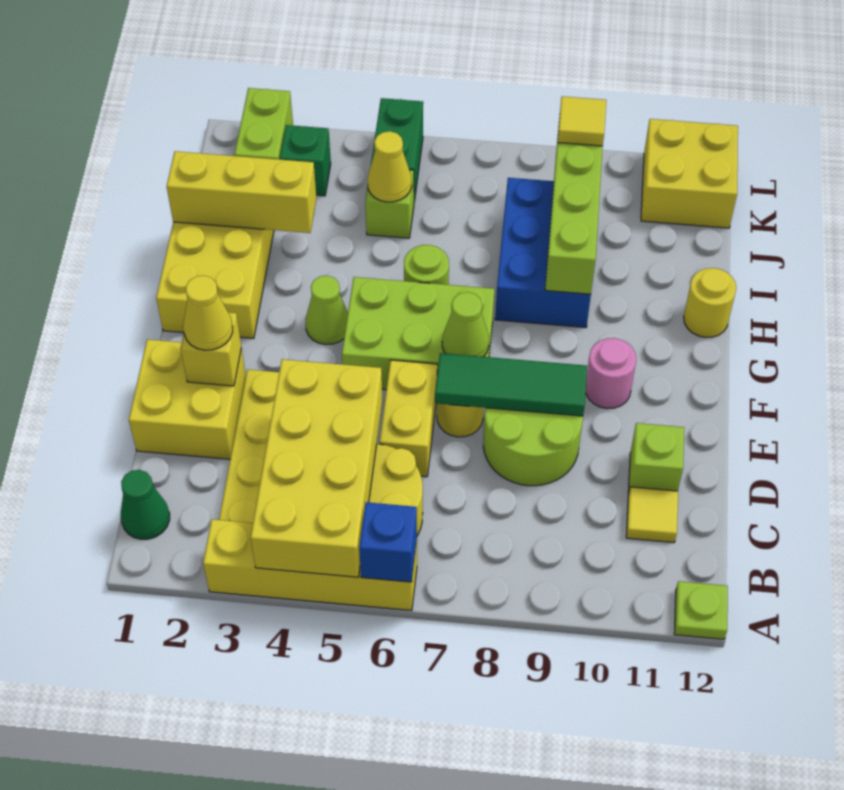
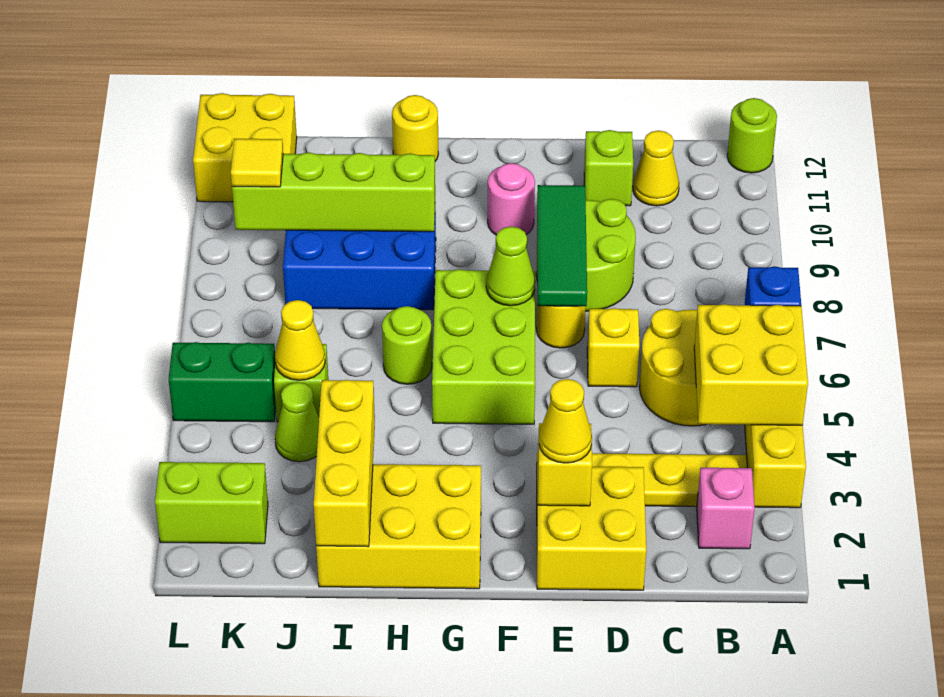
yellow brick A4:D5 level 2 -> yellow brick A4:B5 level 2
lime plate A12 level 1 -> lime round brick A12 level 1
green cone B1 level 1 -> none
none -> pink brick B2 level 1
yellow tile C11 level 1 -> yellow cone C11 level 1
yellow brick D6:E6 level 1 -> yellow brick D6 level 1
lime cone G4 level 1 -> lime cone J4 level 1
green brick K3 level 1 -> none

